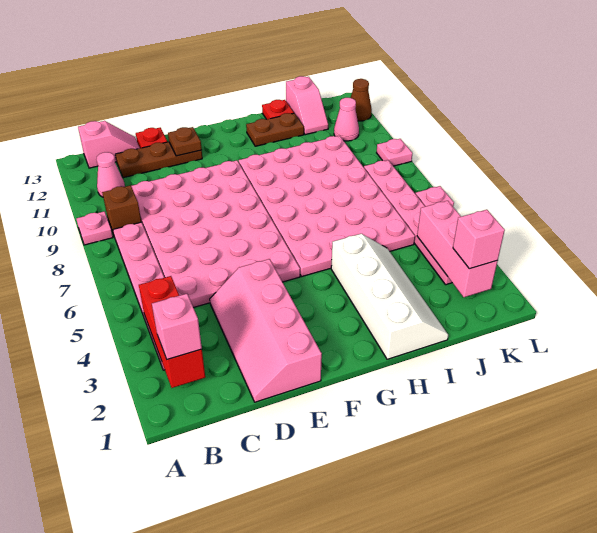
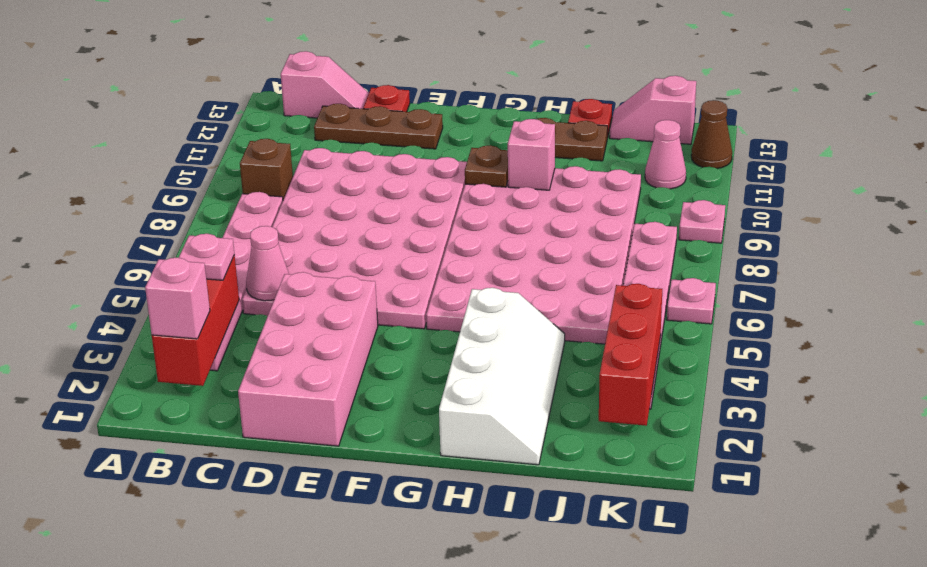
pink plate A9 level 1 -> pink plate B4 level 3
pink cone B11 level 1 -> pink cone C5 level 2
pink slope D1:E4 level 1 top E -> pink brick D1:E4 level 1
brown plate E12 level 2 -> brown plate G10 level 2
pink slope J12:J13 level 1 top 13 -> pink slope J13:K13 level 1 top K
pink brick K2:K4 level 2 -> red brick K2:K4 level 2
pink brick K2 level 3 -> pink brick H10 level 2

